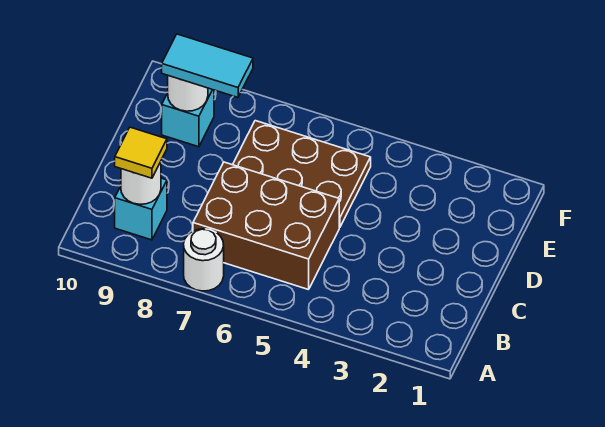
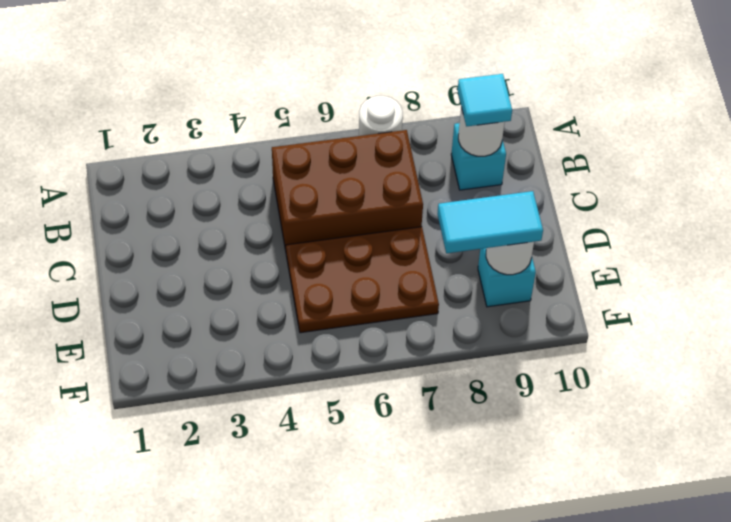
yellow tile B9 level 3 -> cyan tile B9 level 3

